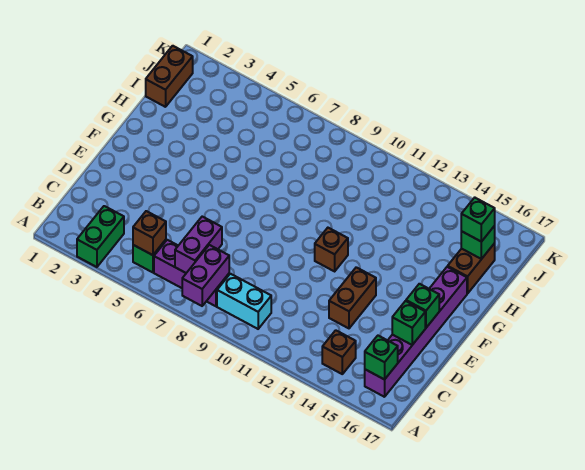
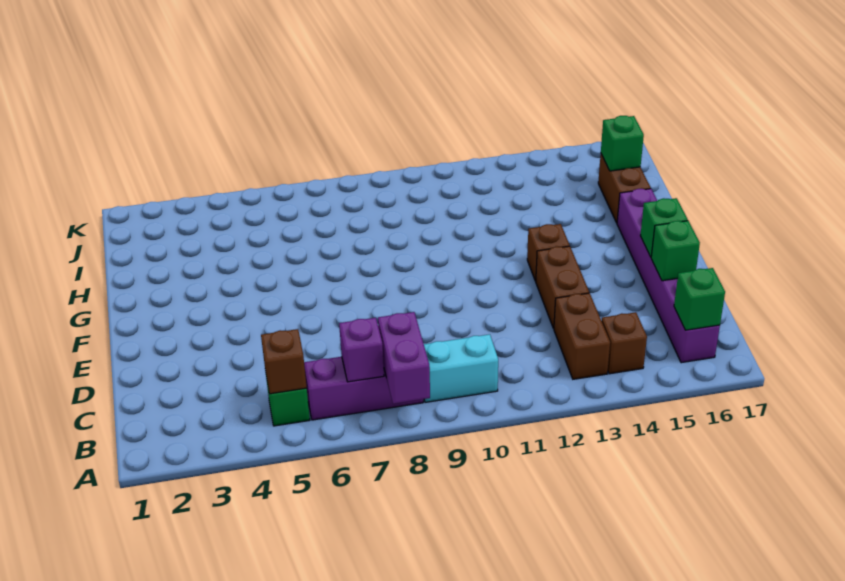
green brick A3:B3 level 1 -> none
purple brick B7:C7 level 2 -> purple brick B7 level 2
brown brick F11 level 1 -> brown brick F13 level 1
brown brick I1:J1 level 1 -> brown brick B13:C13 level 1
green brick I16 level 3 -> none

